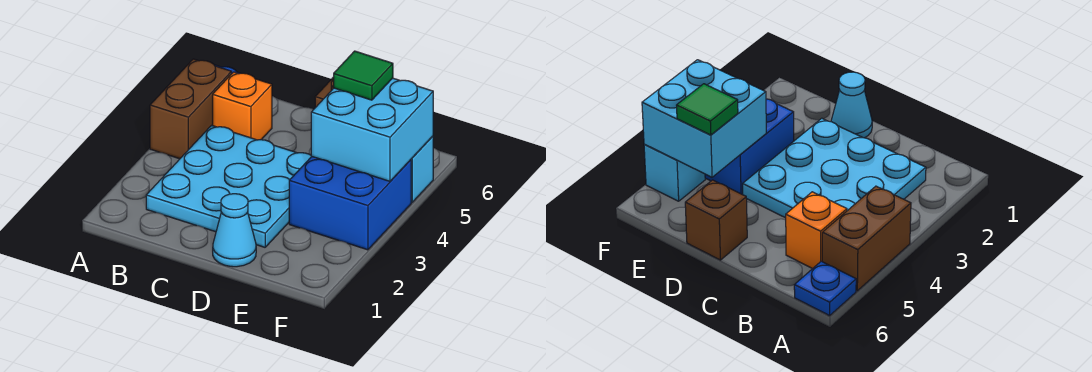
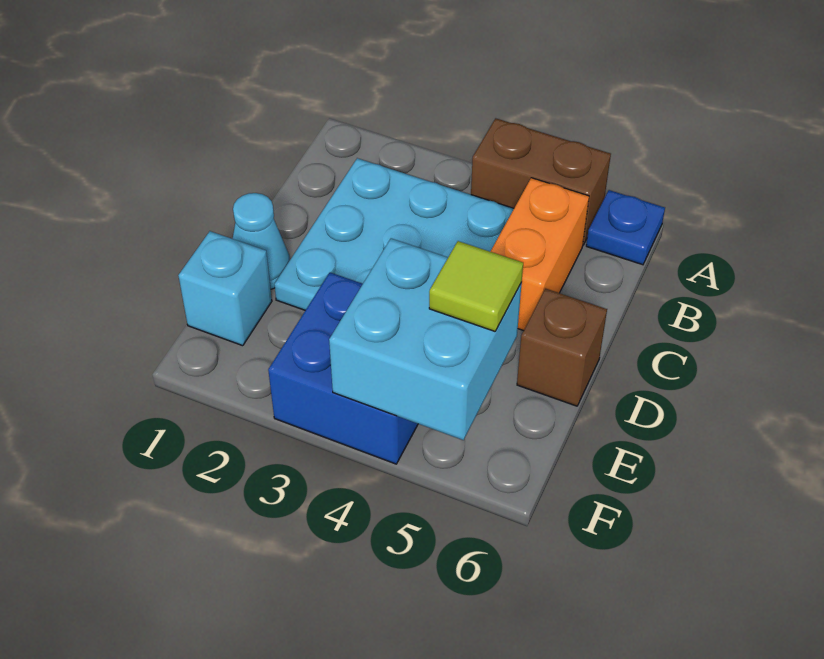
orange brick B5 level 1 -> orange brick B5:C5 level 1
green tile E5 level 3 -> lime tile E5 level 3
cyan brick F5 level 1 -> cyan brick E1 level 1

